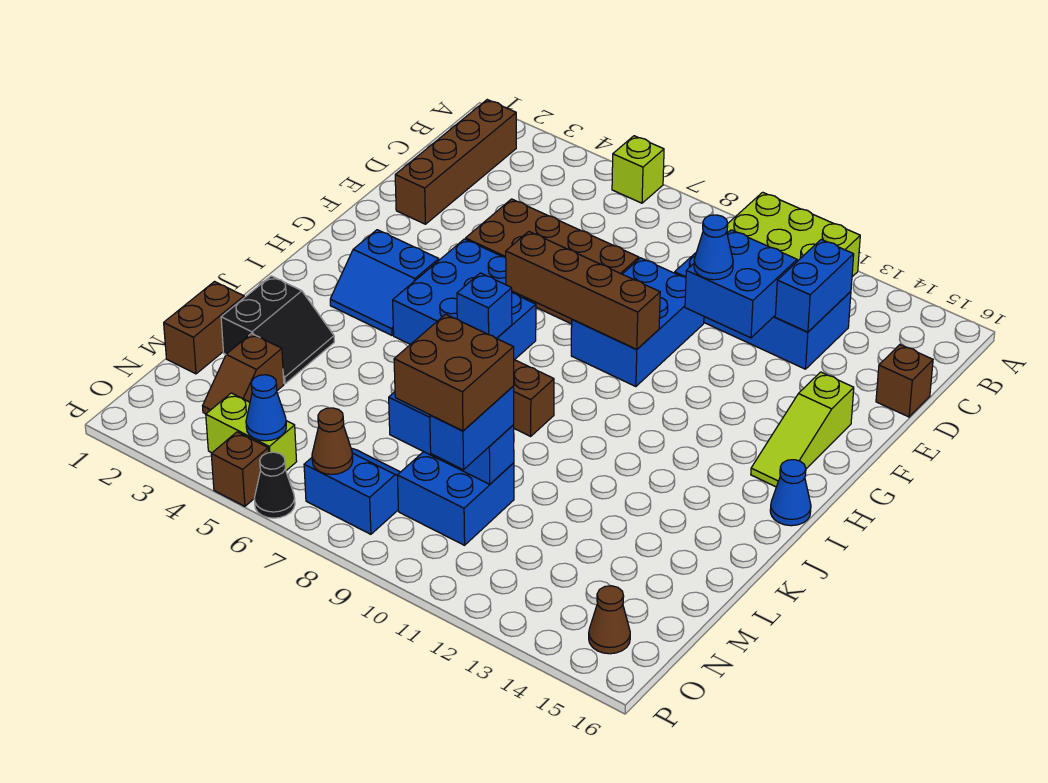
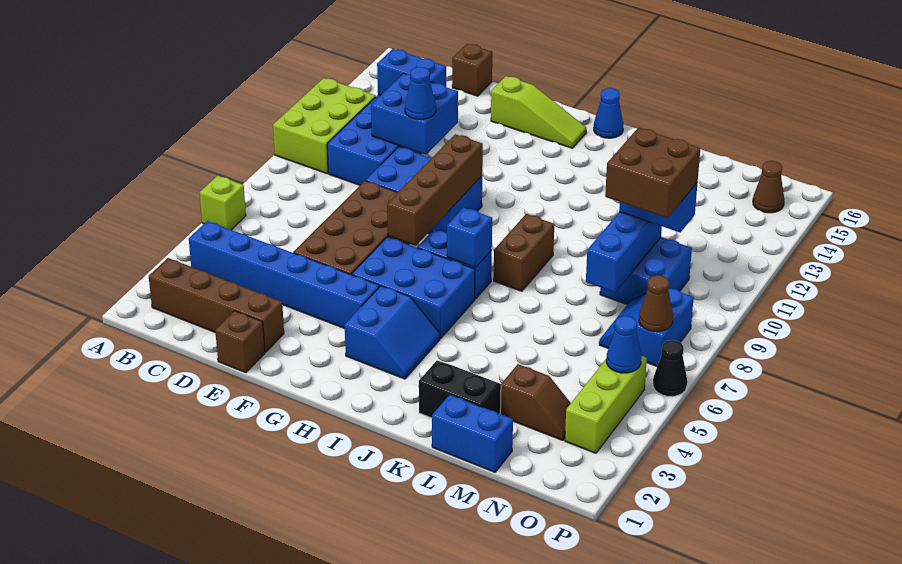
none -> blue brick B4:G4 level 1
brown brick L1:M1 level 1 -> blue brick L1:M1 level 1
lime brick O4:O5 level 1 -> lime brick O3:O5 level 1
brown brick P5 level 1 -> brown brick E1 level 1

